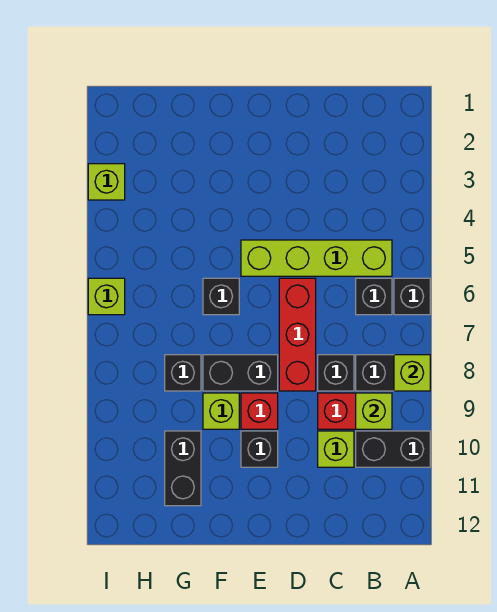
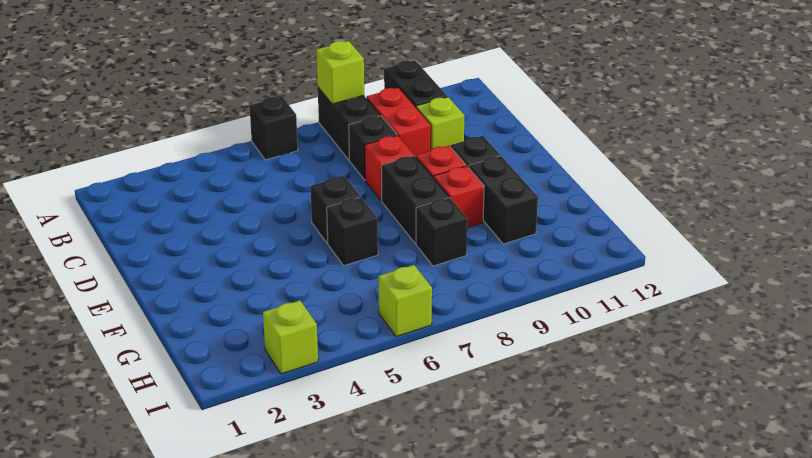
lime brick B5:E5 level 1 -> none
black brick B6 level 1 -> black brick E6 level 1
lime brick B9 level 2 -> none
red brick D6:D8 level 1 -> red brick D8 level 1
lime brick F9 level 1 -> red brick F9 level 1
black brick G10:G11 level 1 -> black brick F10:G10 level 1

